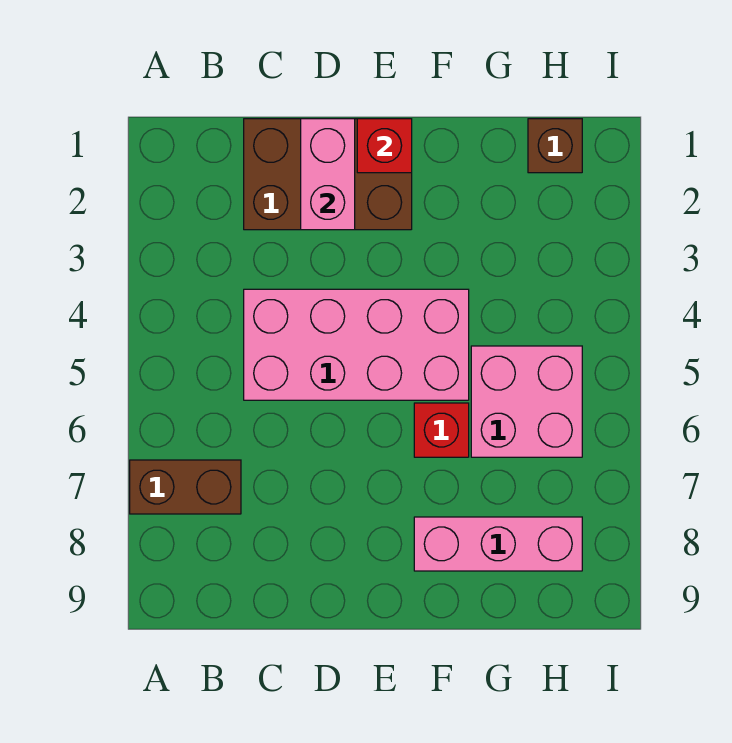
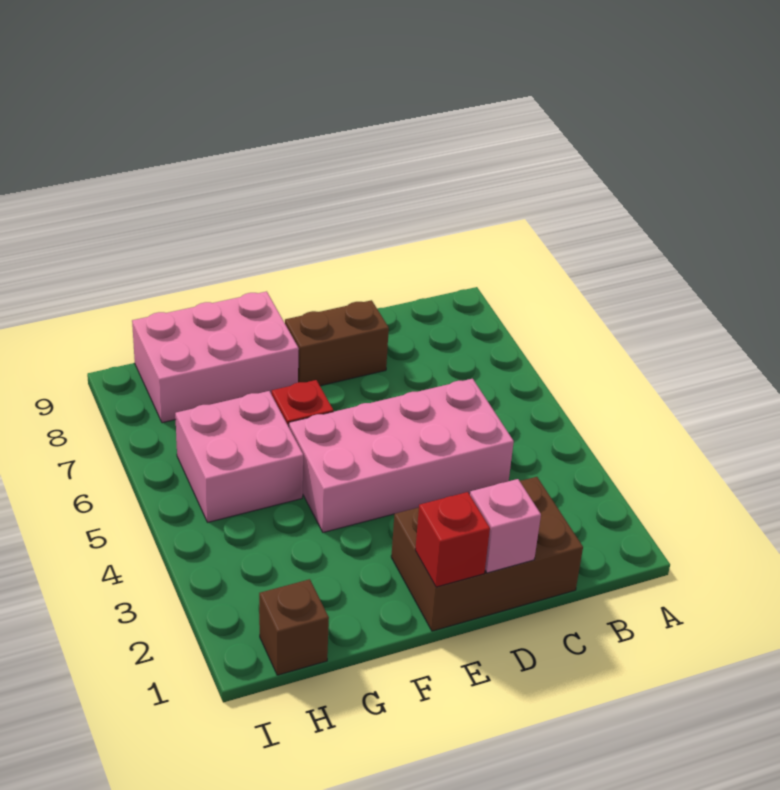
brown brick A7:B7 level 1 -> brown brick D8:E8 level 1
pink brick D1:D2 level 2 -> pink brick D1 level 2
pink brick F8:H8 level 1 -> pink brick F8:H9 level 1

